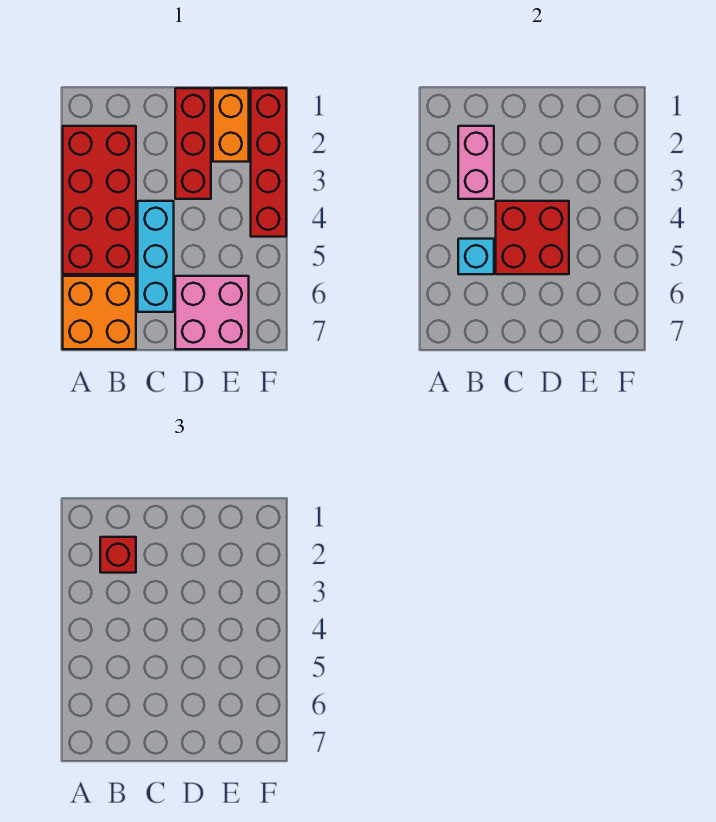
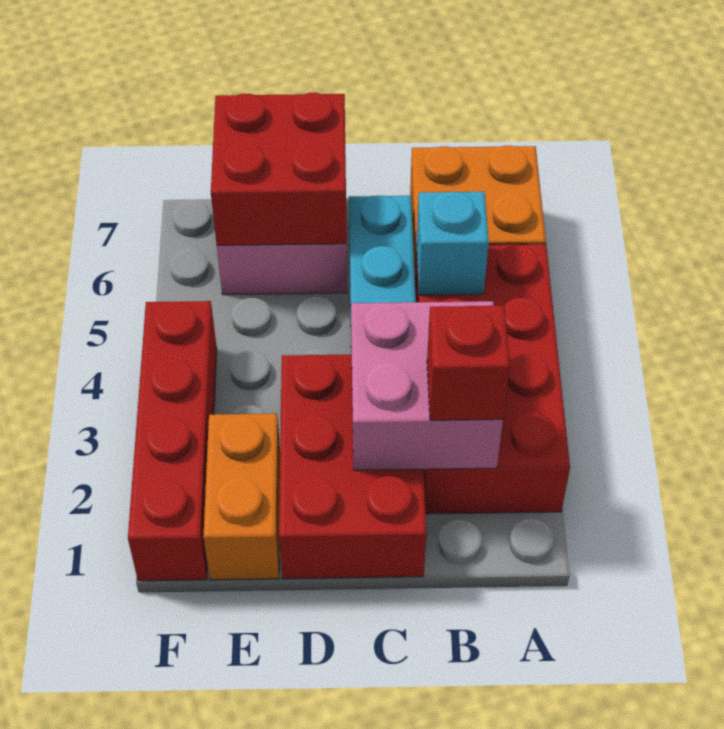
pink brick B2:B3 level 2 -> pink brick B2:C3 level 2
red brick C4:D5 level 2 -> red brick D6:E7 level 2
red brick D1:D3 level 1 -> red brick C1:D3 level 1

